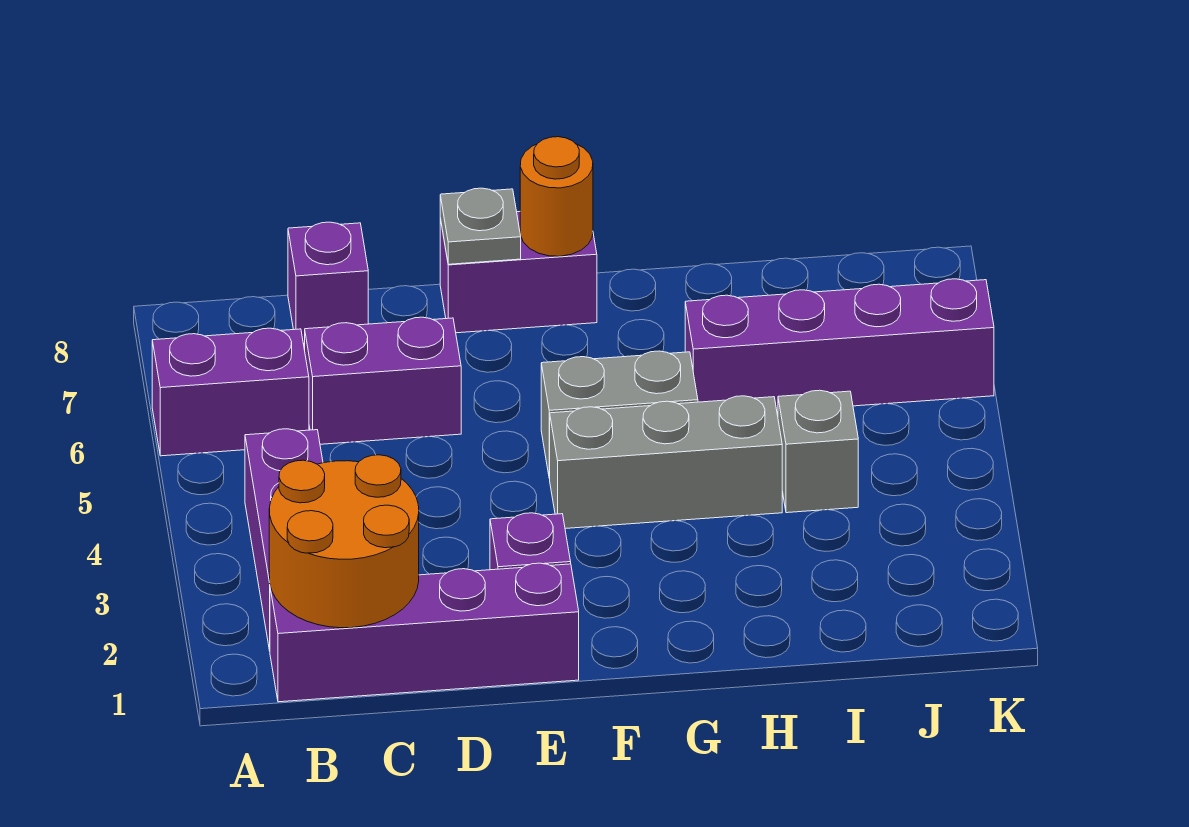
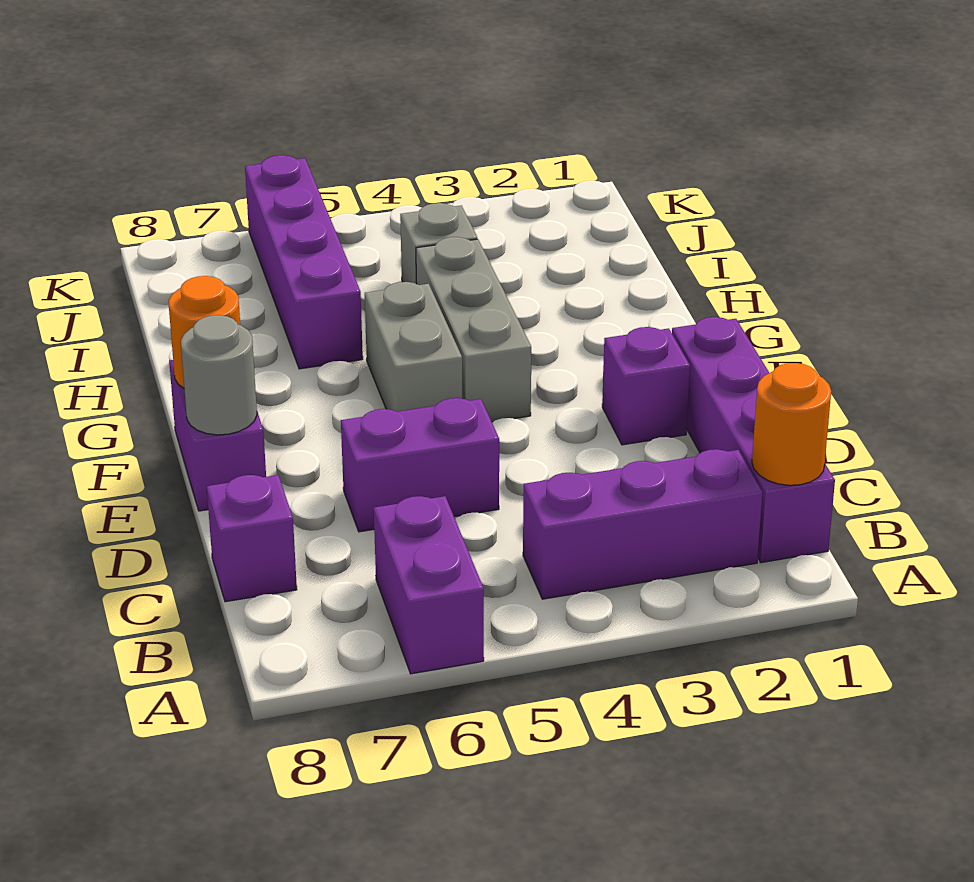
orange round brick B1:C2 level 2 -> orange round brick B1 level 2
purple brick C6:D6 level 1 -> purple brick D5:D6 level 1
grey plate E8 level 2 -> grey round brick E8 level 2

